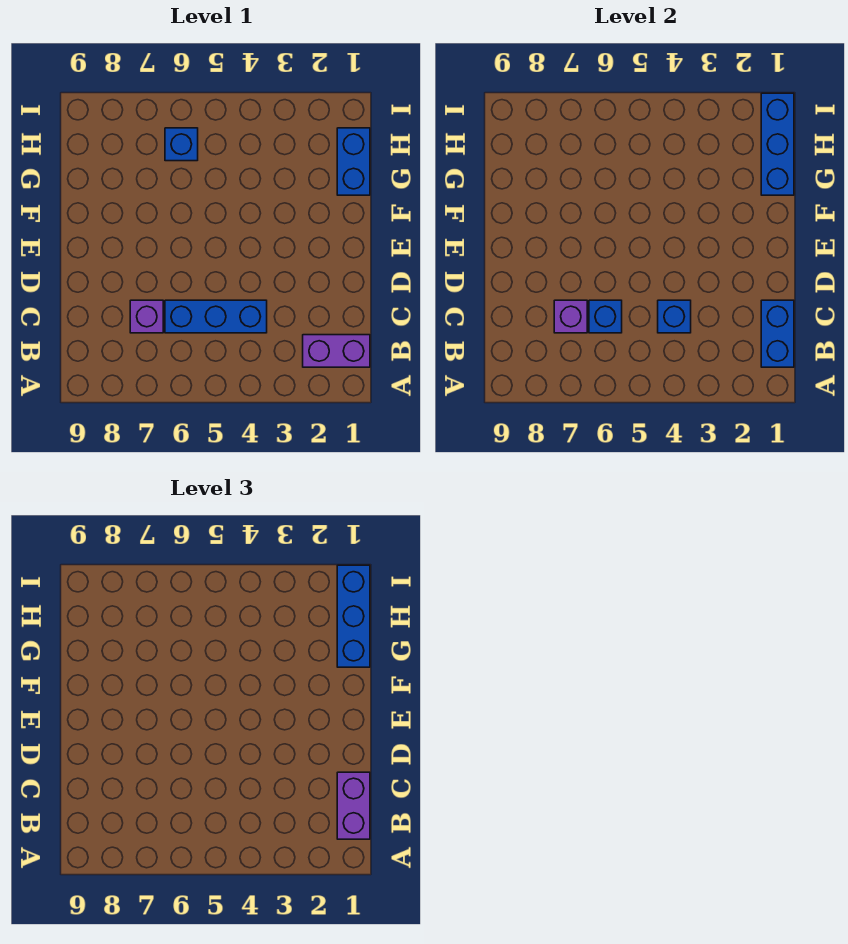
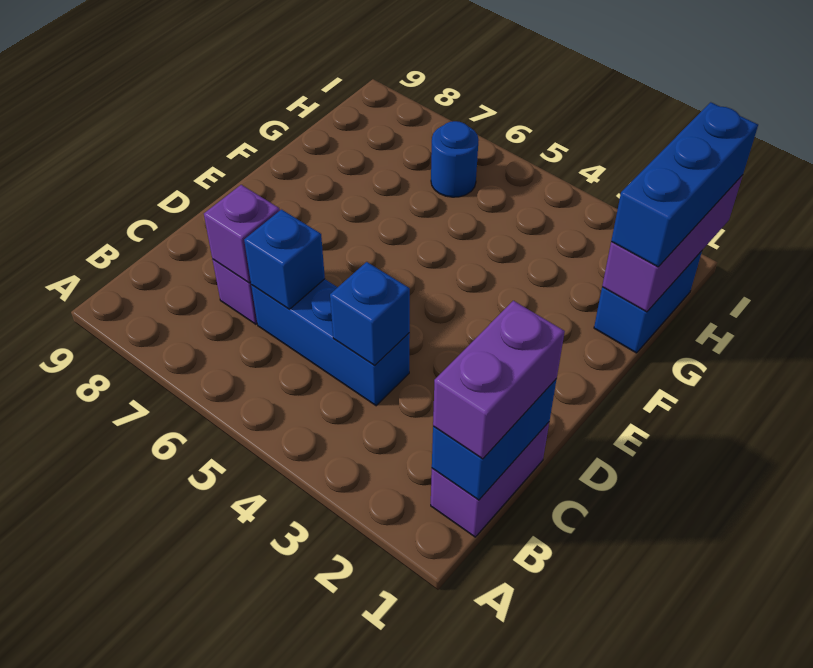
purple brick B1:B2 level 1 -> purple brick B1:C1 level 1
blue brick G1:I1 level 2 -> purple brick G1:I1 level 2
blue brick H6 level 1 -> blue round brick H6 level 1

